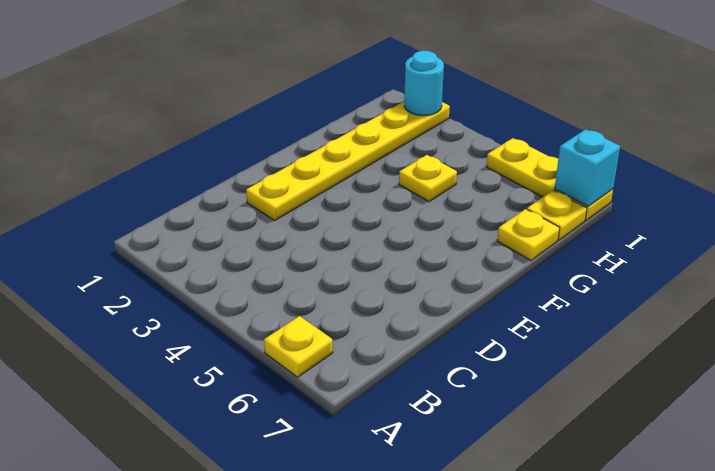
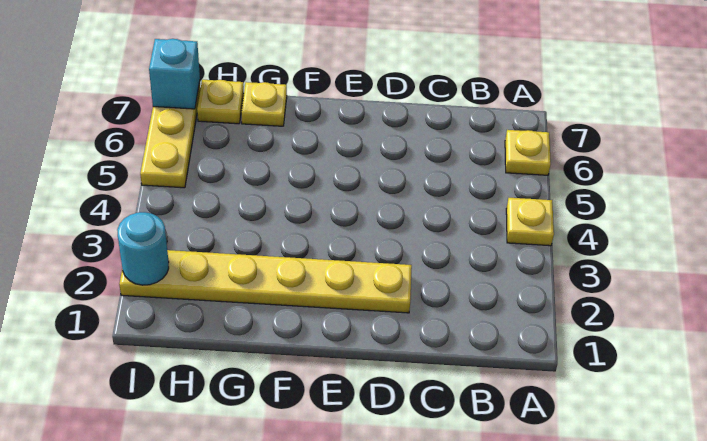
yellow plate G4 level 1 -> yellow plate A4 level 1

